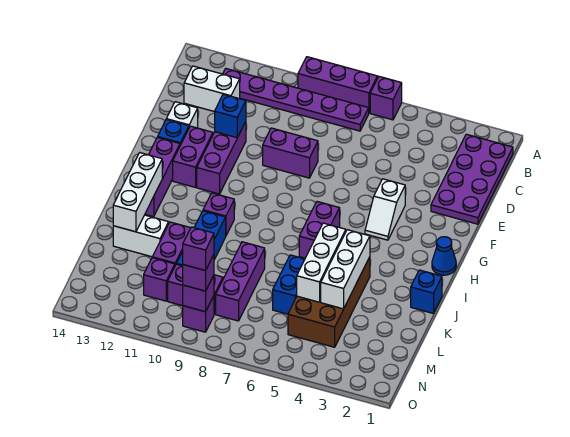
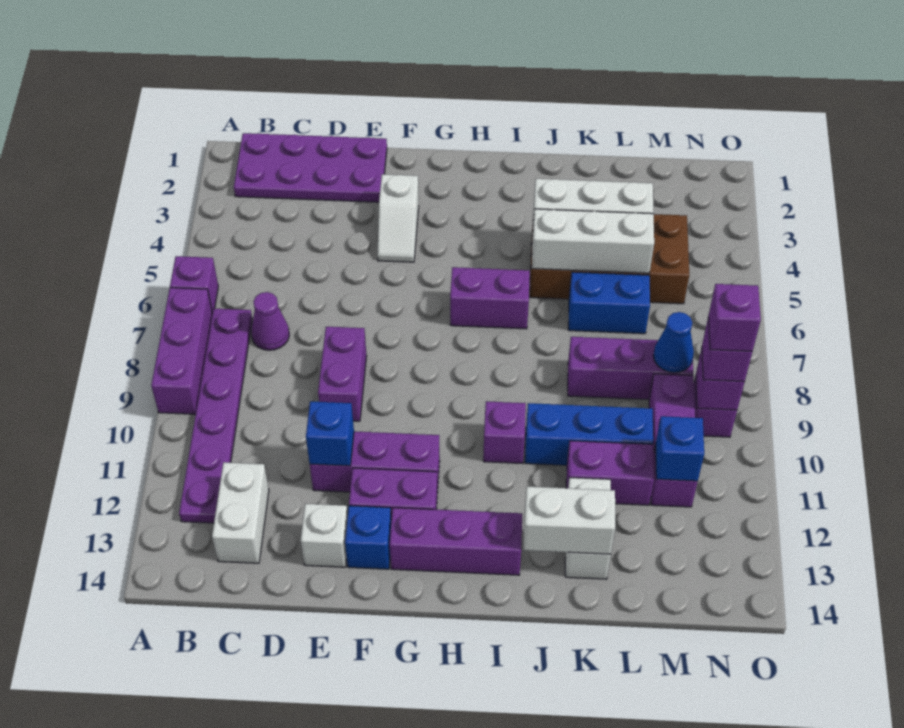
none -> purple cone C7 level 1
white slope F4:G4 level 1 top F -> white slope F3:F4 level 1 top 3
blue cone H1 level 1 -> blue cone M8 level 2
white brick I13:K13 level 2 -> white brick J13:K13 level 2
blue brick J1 level 1 -> blue brick M11 level 2

